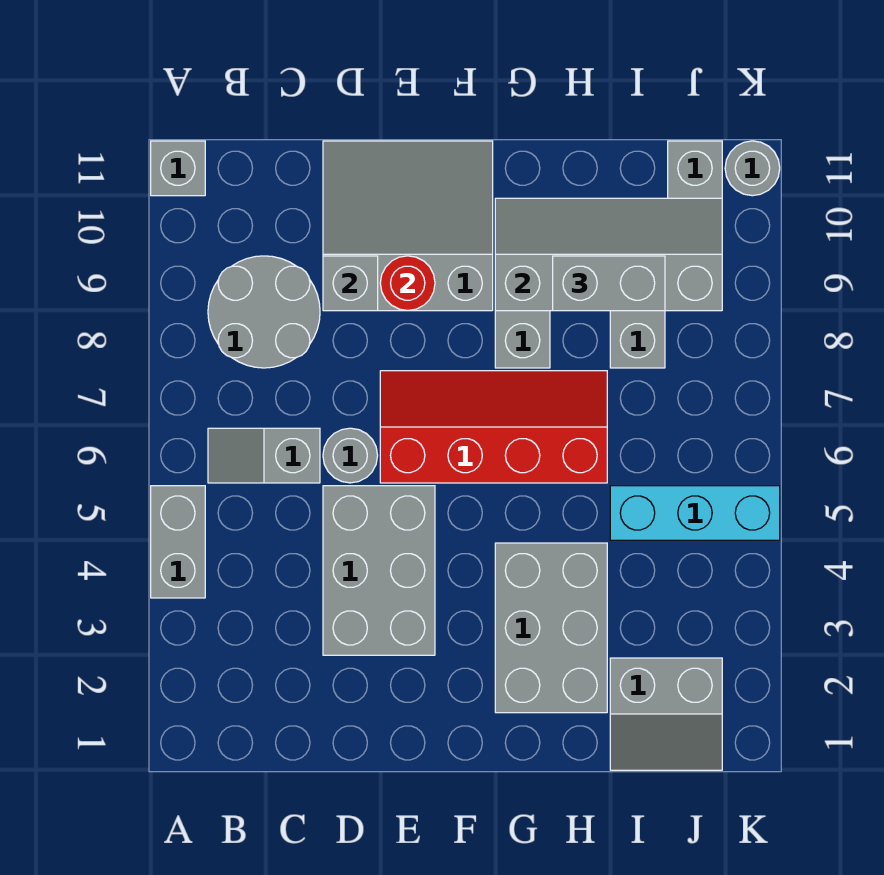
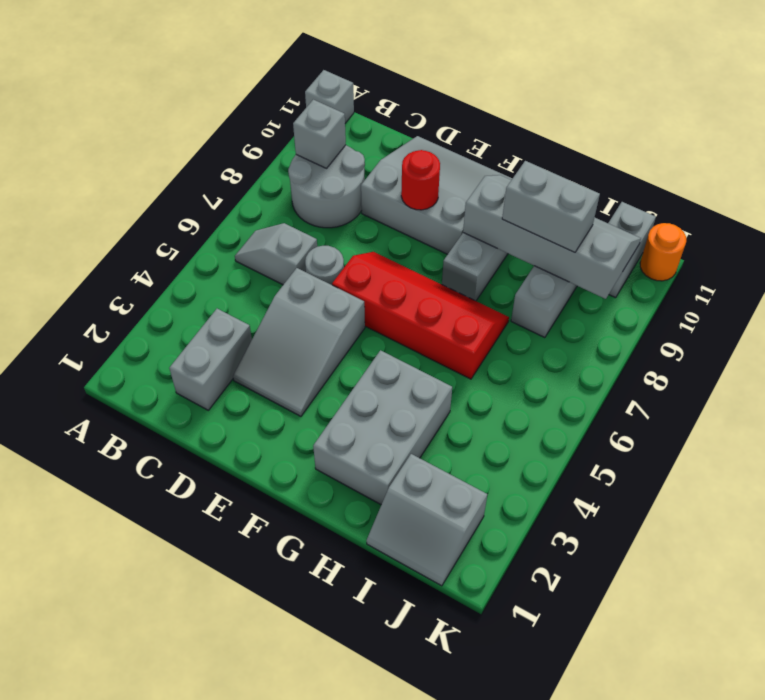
grey brick A4:A5 level 1 -> grey brick C2:C3 level 1
grey brick D3:E5 level 1 -> grey slope D3:E5 level 1 top 5
grey brick D9 level 2 -> grey brick B9 level 2
cyan brick I5:K5 level 1 -> none
grey round brick K11 level 1 -> orange round brick K11 level 1

